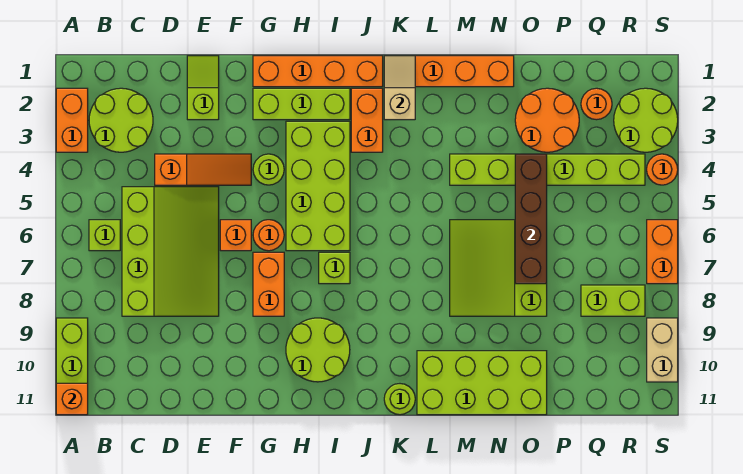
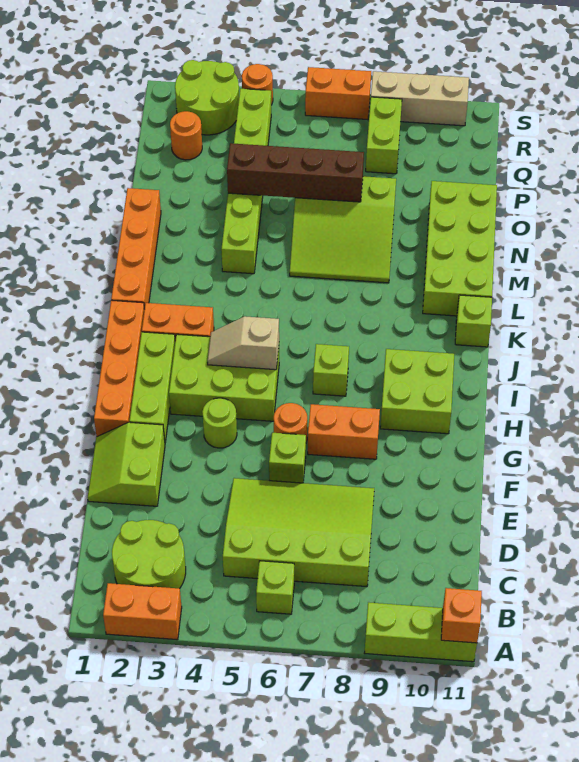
orange slope D4:F4 level 1 top D -> none
lime slope E1:E2 level 1 top 2 -> lime slope E1:F2 level 1 top 2
orange brick F6 level 1 -> lime brick F6 level 1
lime brick H3:I6 level 1 -> lime brick H3:I5 level 1
lime round brick H9:I10 level 1 -> lime brick H9:I10 level 1
tan slope K1:K2 level 2 top 2 -> tan slope I4:I5 level 2 top 5
lime round brick K11 level 1 -> lime brick K11 level 1
orange round brick O2:P3 level 1 -> none
tan brick S9:S10 level 1 -> tan brick S8:S10 level 1

